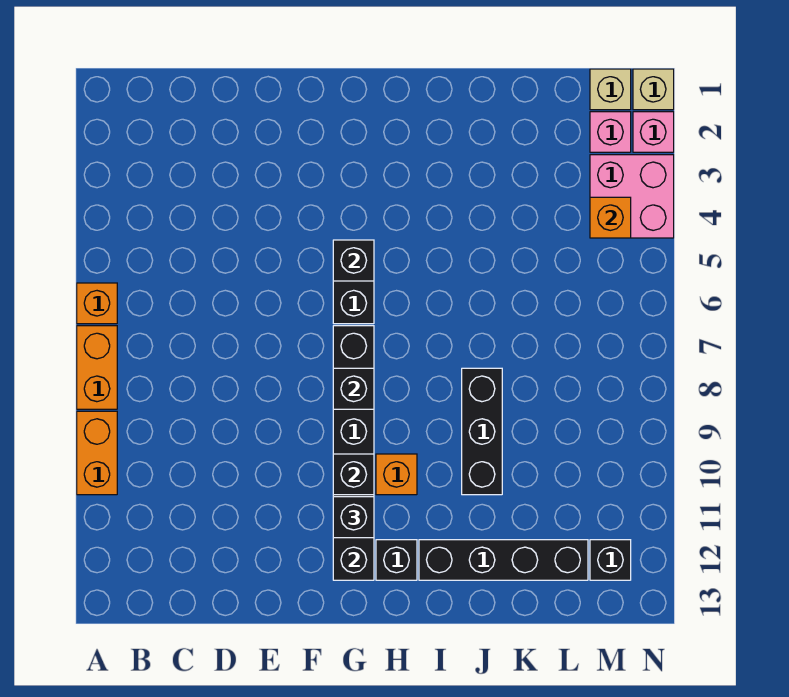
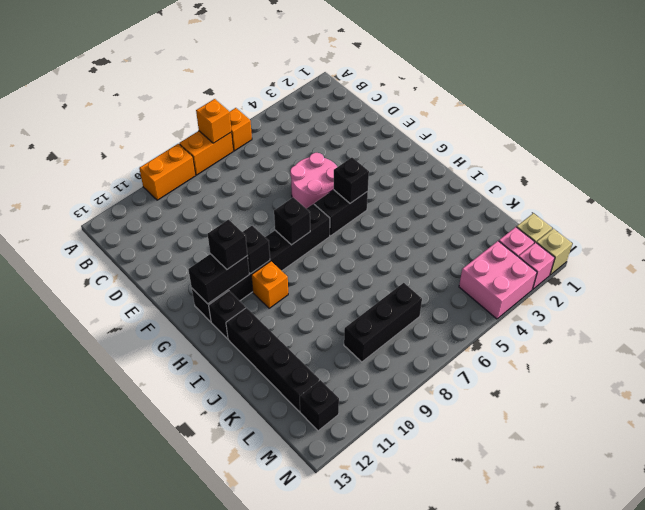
none -> pink round brick E5:F6 level 1
black brick J8:J10 level 1 -> black brick L7:L9 level 1
orange brick M4 level 2 -> orange brick A7 level 2

